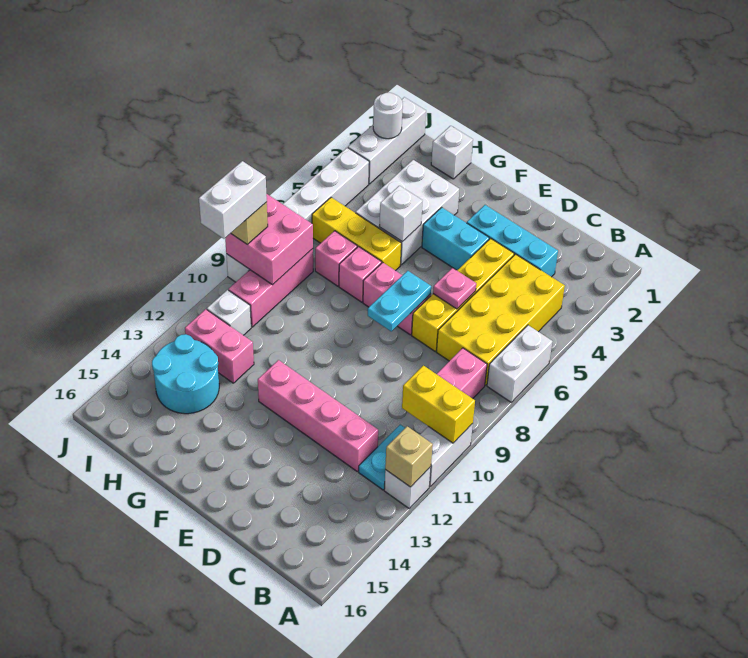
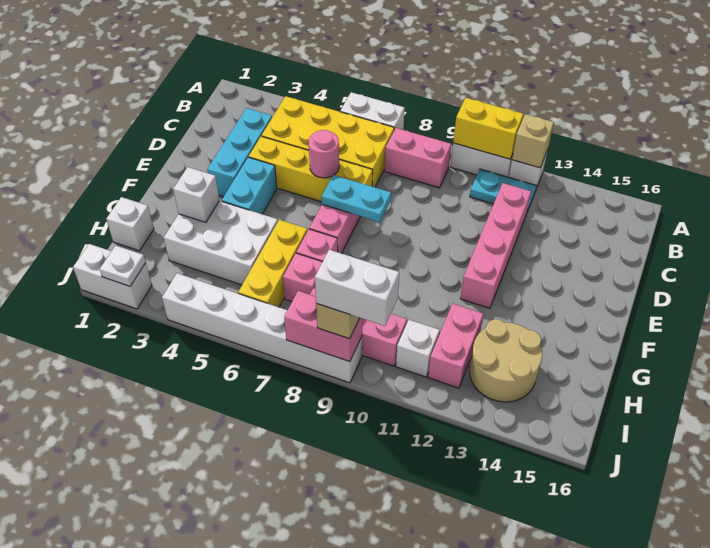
yellow brick A10:B10 level 2 -> yellow brick A10:A11 level 2
pink plate D6 level 2 -> pink round brick D6 level 2
white brick G5 level 2 -> white brick G3 level 2
cyan round brick H13:I14 level 1 -> tan round brick H13:I14 level 1
pink brick I8:J9 level 2 -> pink brick J8:J9 level 2
white brick J1:J3 level 1 -> white brick J1:J2 level 1
white round brick J2 level 2 -> white plate J2 level 2

